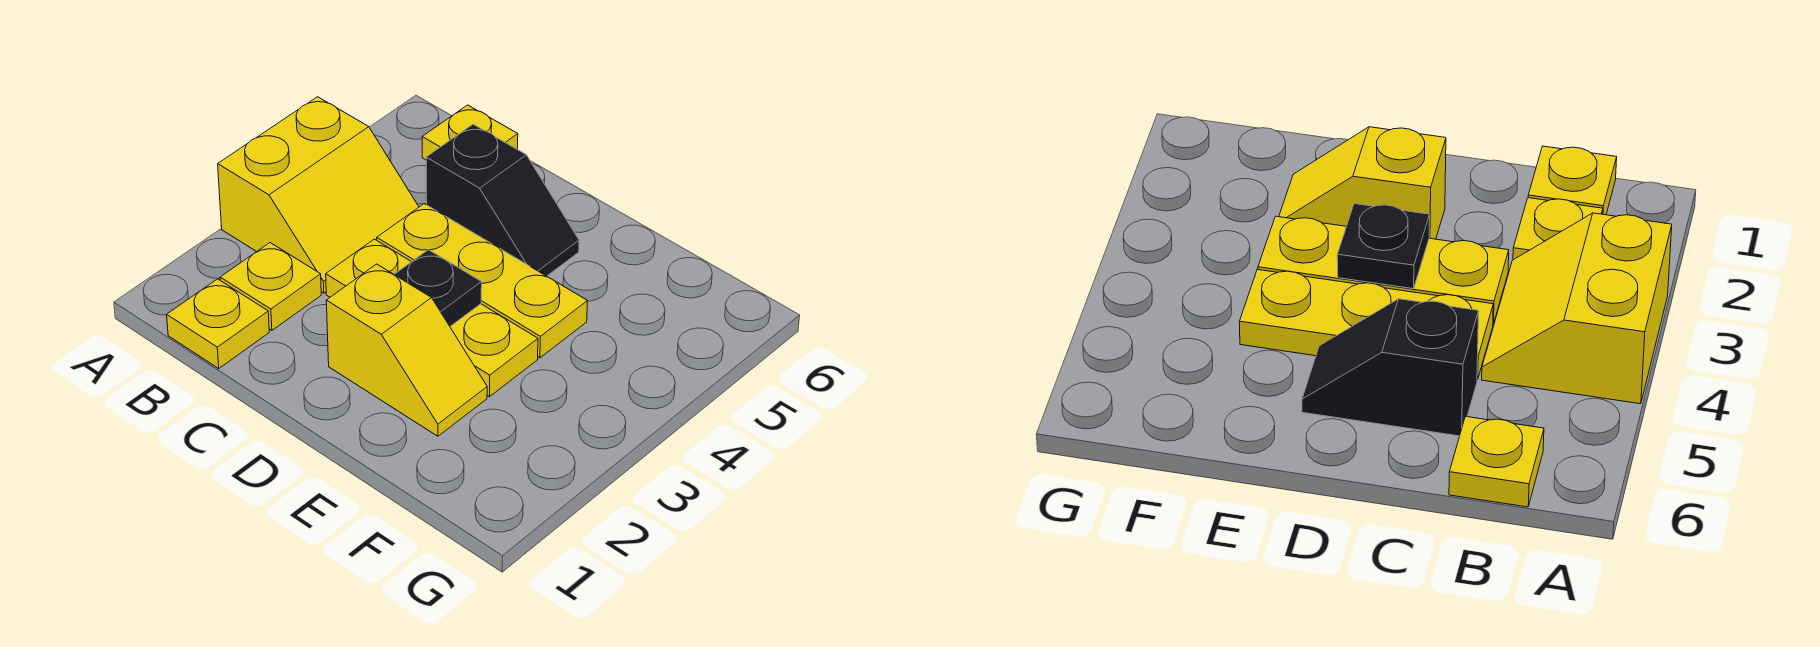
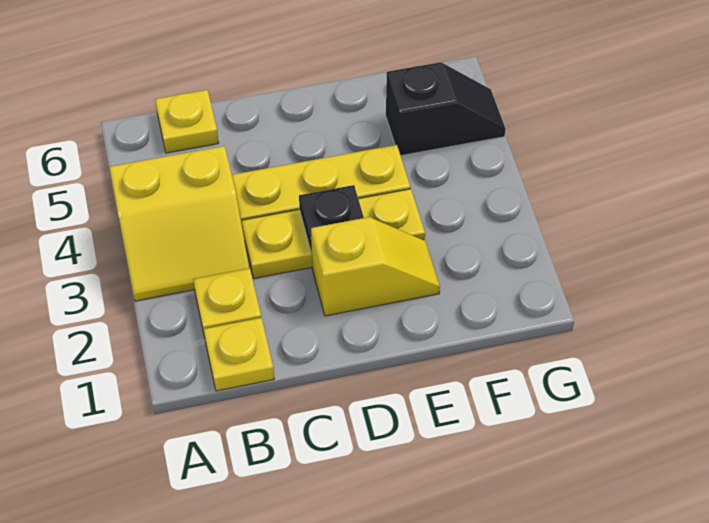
yellow slope A3:B4 level 1 top A -> yellow slope A3:B4 level 1 top 4
black slope C5:D5 level 1 top C -> black slope F5:G5 level 1 top F

